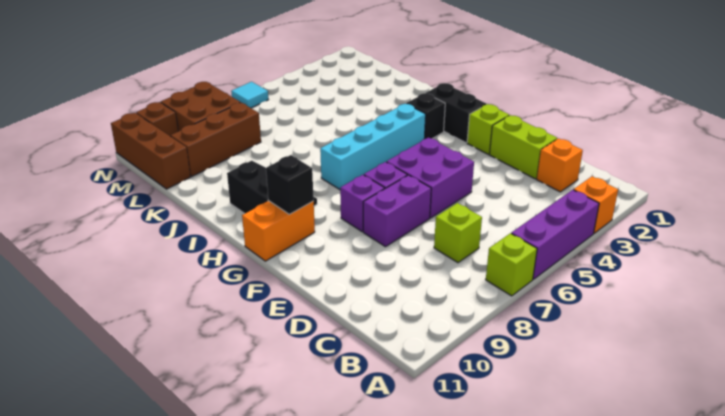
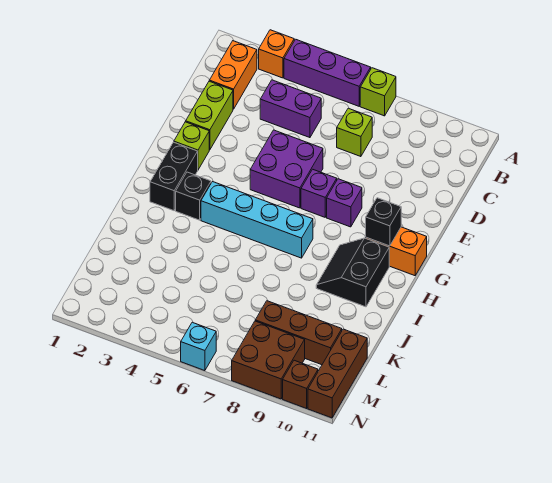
orange brick C2 level 1 -> orange brick B2:C2 level 1
purple brick E7:E8 level 1 -> purple brick C4:C5 level 1
cyan tile N6 level 1 -> cyan brick N6 level 1

